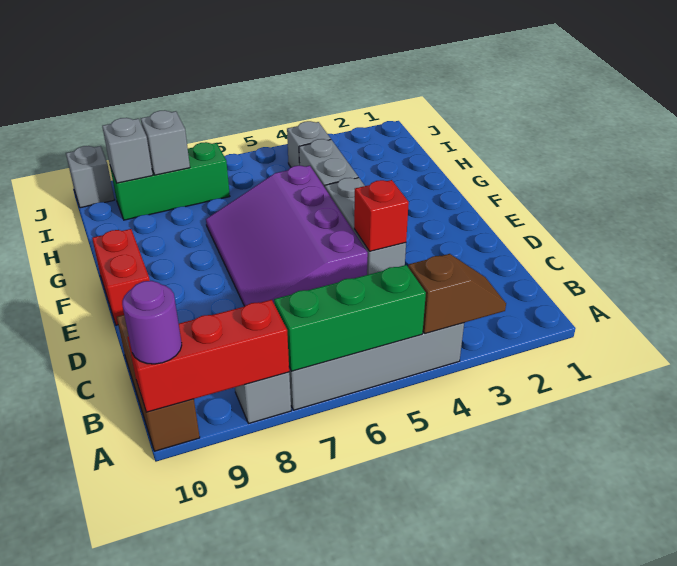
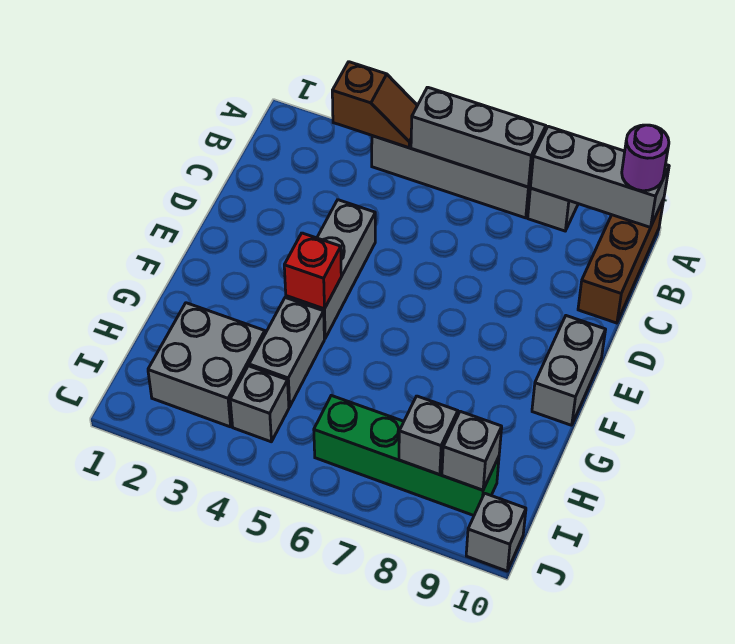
brown slope A3:A4 level 2 top 4 -> brown slope A3:A4 level 2 top 3
green brick A5:A7 level 2 -> grey brick A5:A7 level 2
red brick A8:A10 level 2 -> grey brick A8:A10 level 2
red brick D4 level 2 -> red brick F4 level 2
purple slope D5:G7 level 1 top 5 -> none
red brick E10:F10 level 1 -> grey brick E10:F10 level 1
none -> grey brick H2:I3 level 1
green brick I7:I9 level 1 -> green brick I6:I9 level 1

